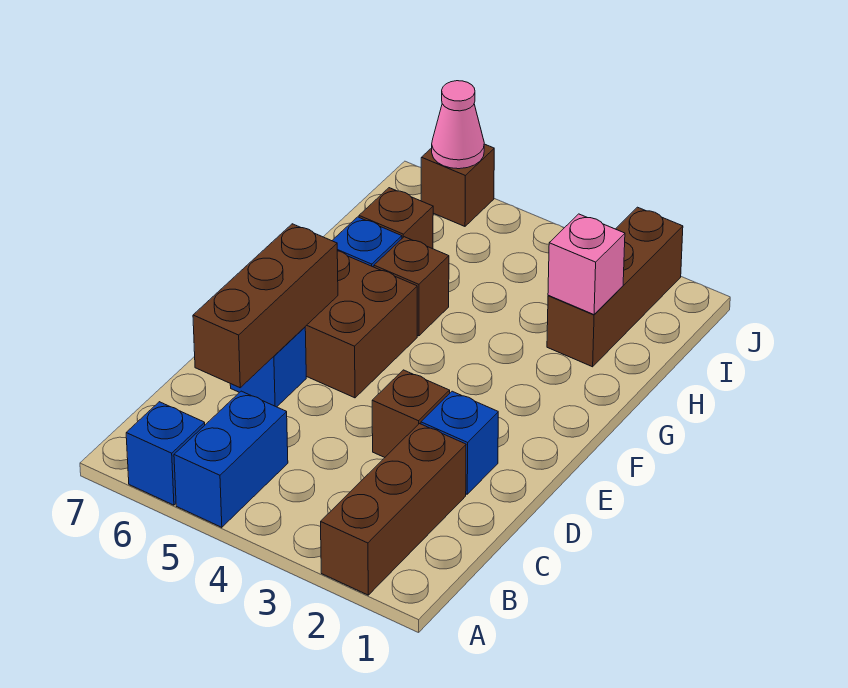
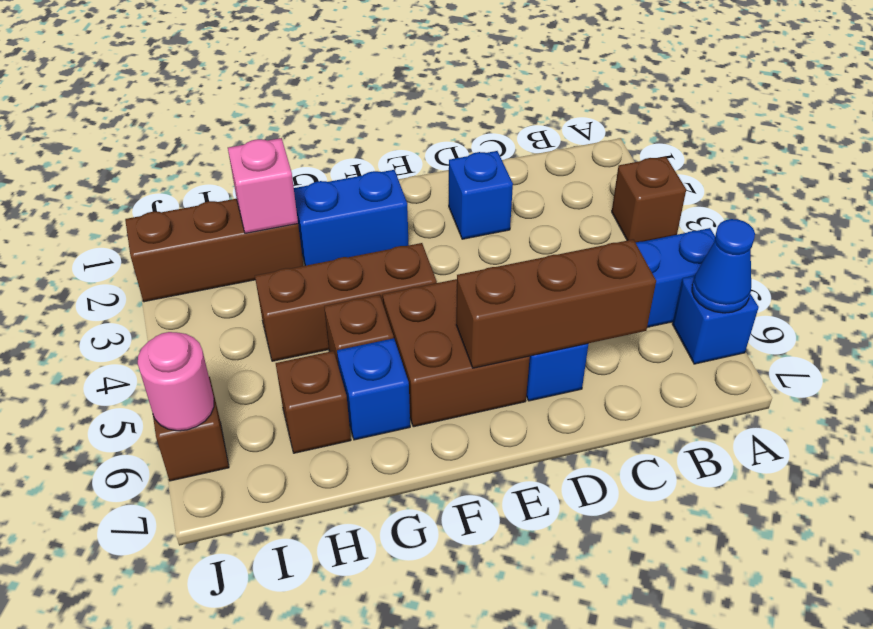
brown brick A2:C2 level 1 -> brown brick F4:H4 level 1
none -> blue cone A6 level 2
brown brick D3 level 1 -> brown brick A3 level 1
none -> blue brick F2:G2 level 1
pink cone J6 level 2 -> pink round brick J6 level 2

